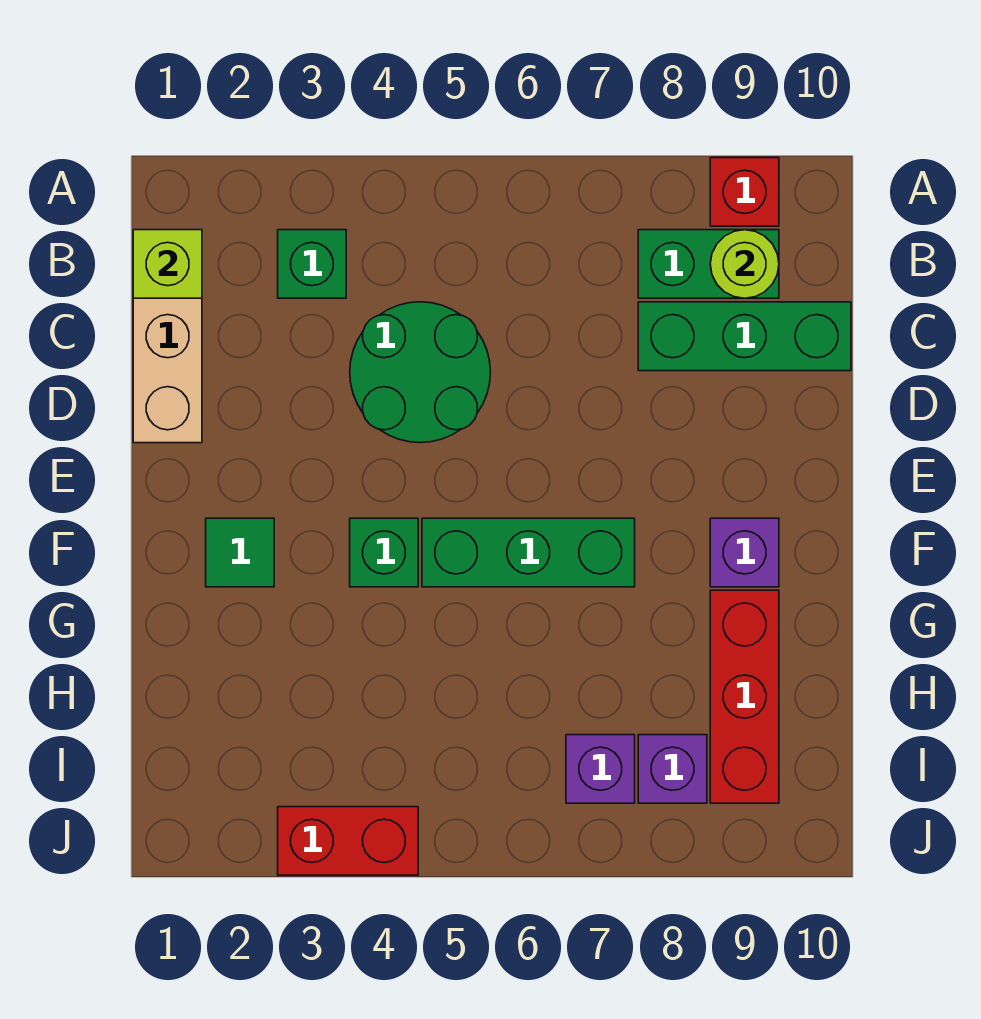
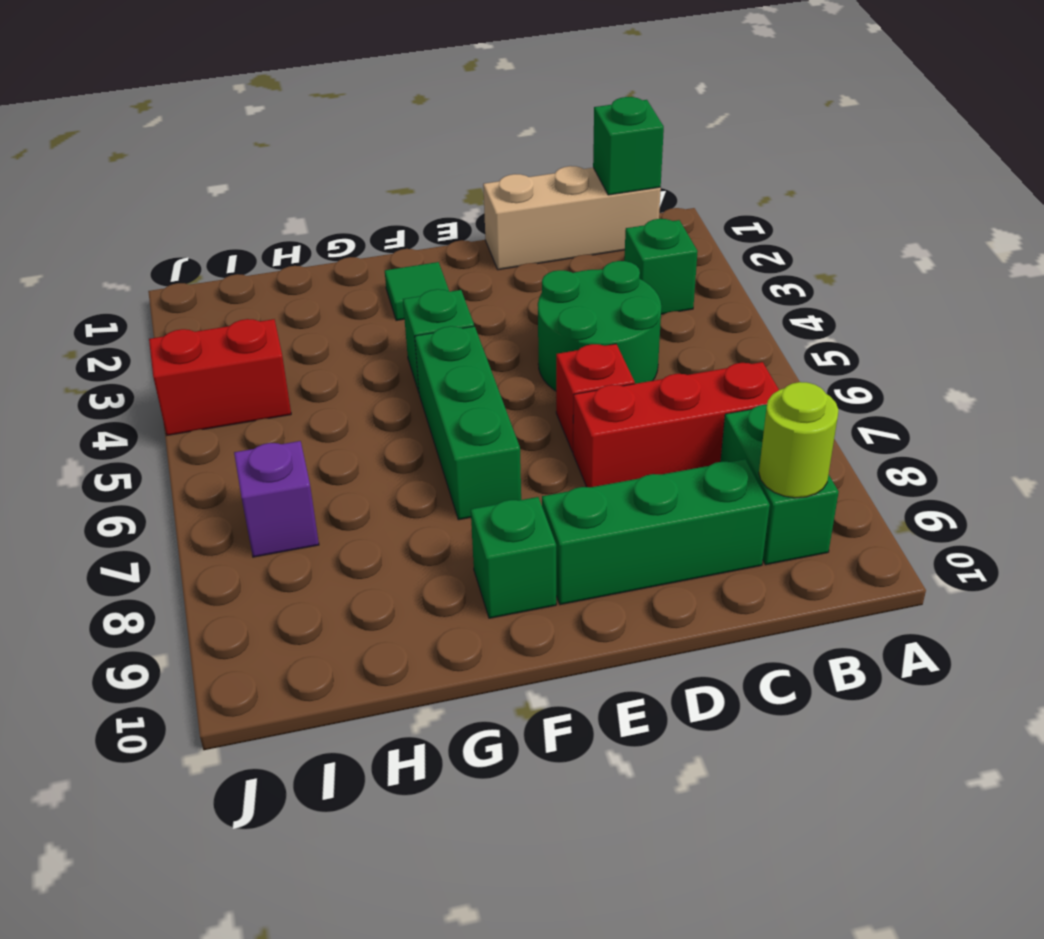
red brick A9 level 1 -> red brick D6 level 1
lime brick B1 level 2 -> green brick B1 level 2
green brick C8:C10 level 1 -> green brick C9:E9 level 1
purple brick F9 level 1 -> green brick F9 level 1
red brick G9:I9 level 1 -> red brick B7:D7 level 1
purple brick I8 level 1 -> none
red brick J3:J4 level 1 -> red brick I4:J4 level 1

